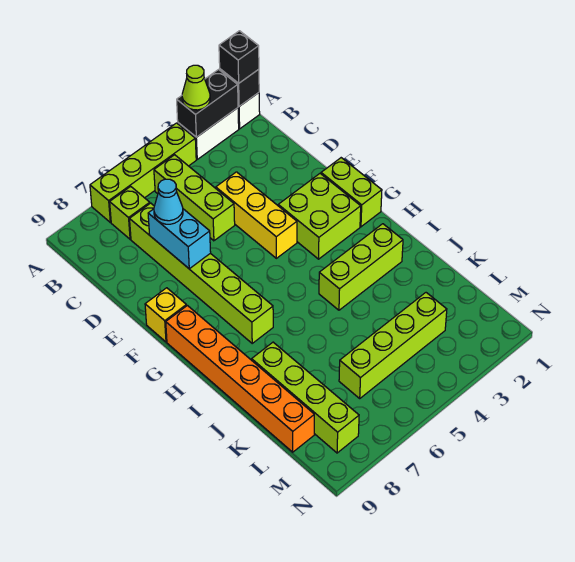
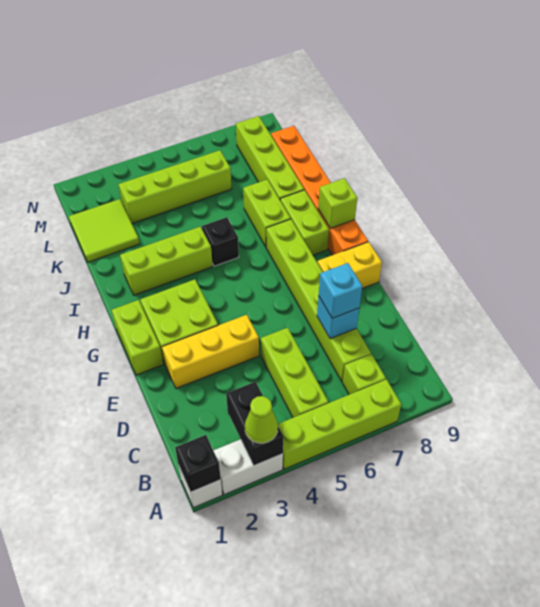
black brick A1 level 3 -> black brick I5 level 1
black brick A2:A3 level 2 -> black brick A3:B3 level 2
yellow brick D4:F4 level 1 -> yellow brick E2:E4 level 1
cyan brick D7:E7 level 2 -> cyan brick D7 level 2
cyan cone D7 level 3 -> cyan brick D7 level 3
yellow brick F9 level 1 -> yellow brick F8:F9 level 1
none -> lime brick H8:I8 level 1
none -> lime brick H9 level 2
none -> lime brick I7:J7 level 1
none -> lime tile K1:L2 level 1

